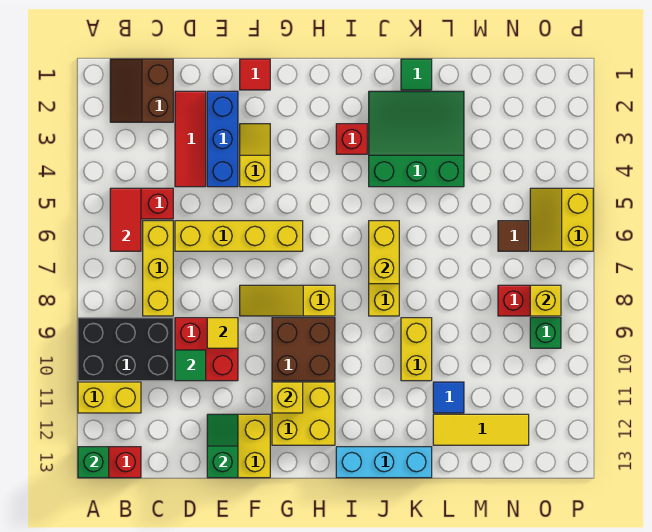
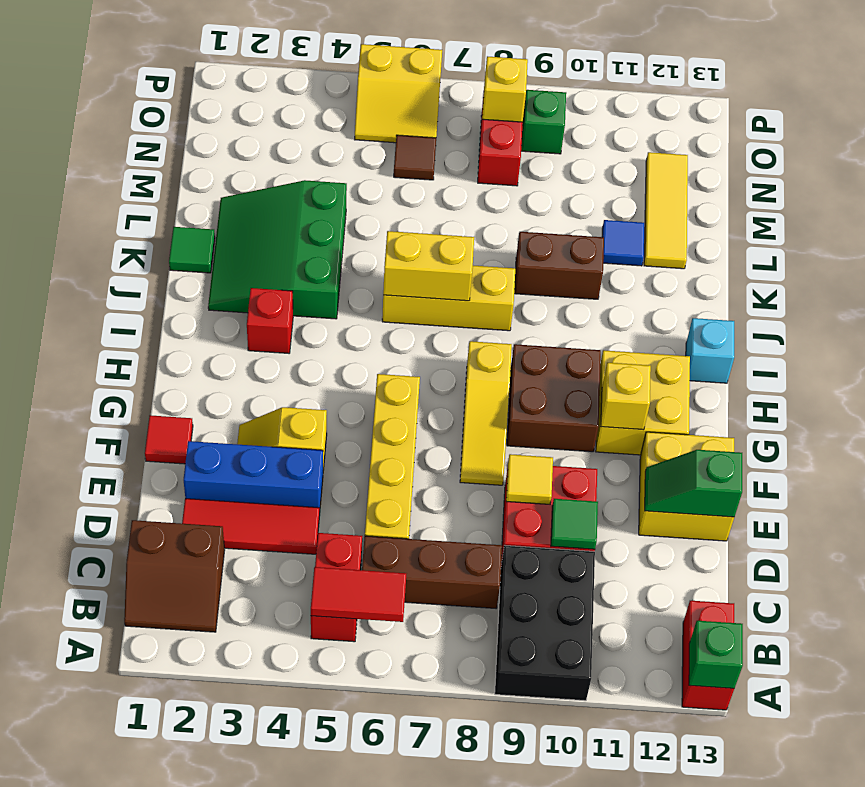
yellow brick A11:B11 level 1 -> none
yellow brick C6:C8 level 1 -> brown brick C6:C8 level 1
cyan brick I13:K13 level 1 -> cyan brick I13 level 1
yellow brick K9:K10 level 1 -> brown brick K9:K10 level 1

